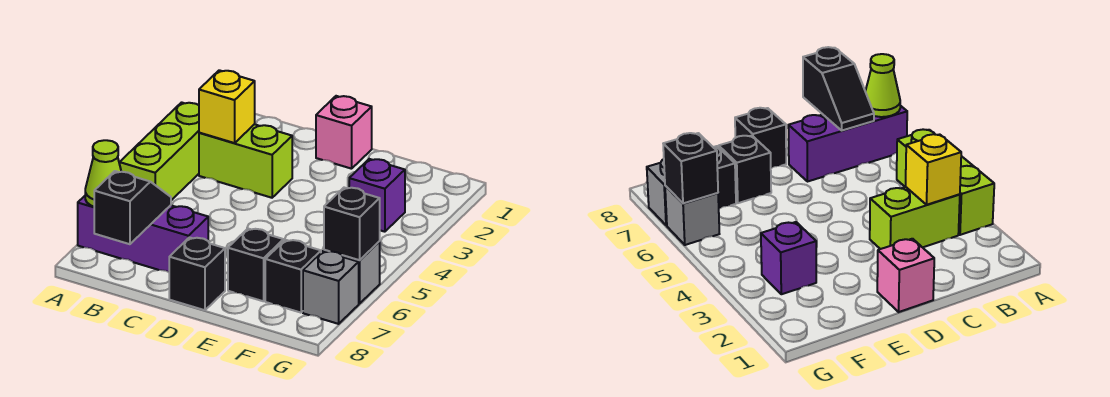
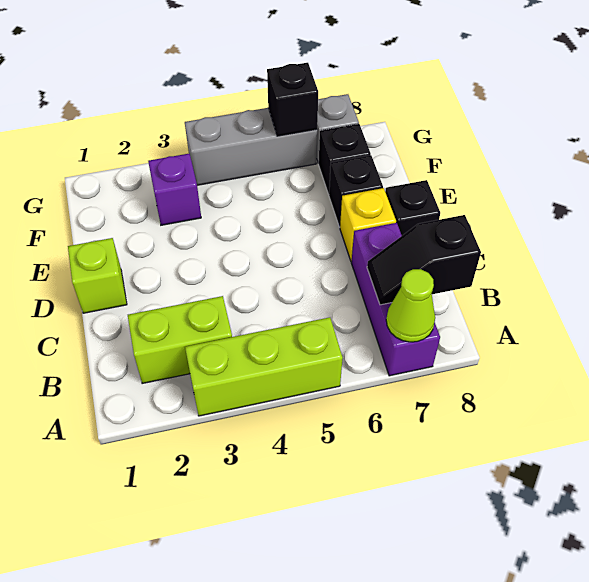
lime brick B3:C3 level 1 -> lime brick B2:B3 level 1
yellow brick B3 level 2 -> yellow brick D7 level 1
pink brick D1 level 1 -> lime brick D1 level 1
grey brick G6 level 1 -> grey brick G4:G6 level 1

